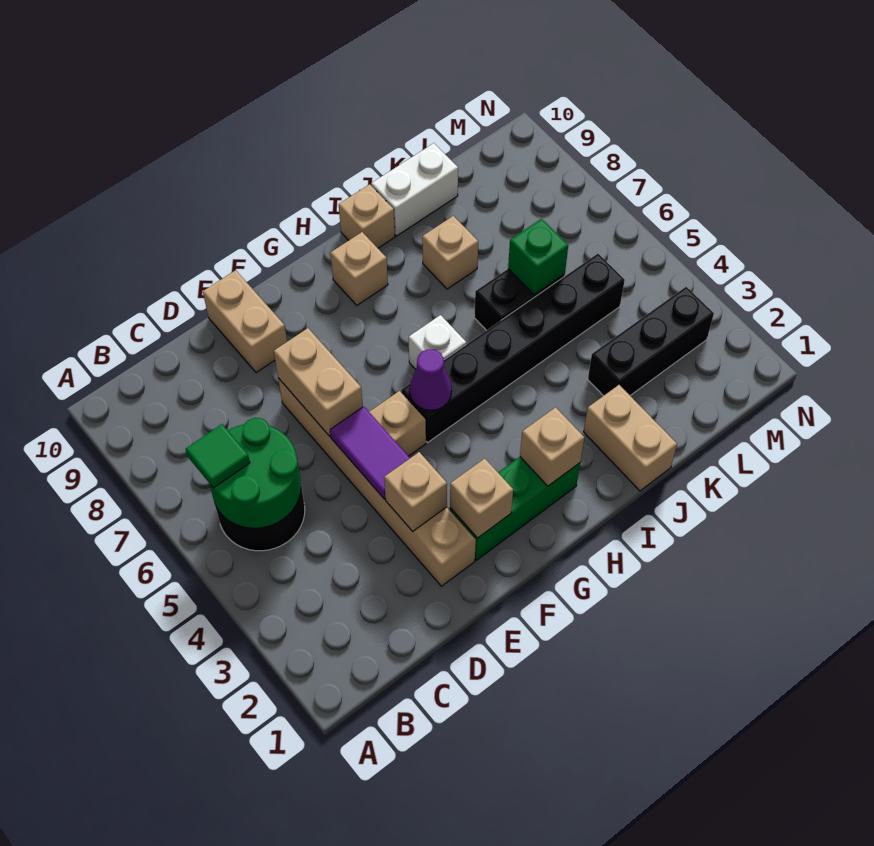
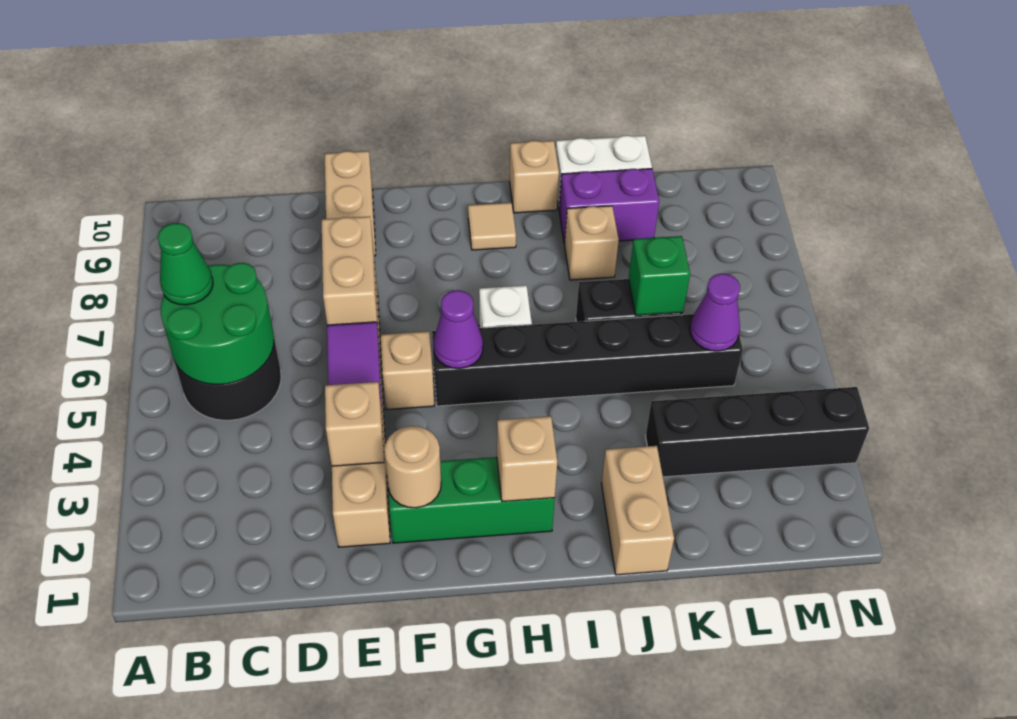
green tile B6 level 3 -> green cone B6 level 3
tan brick F2 level 2 -> tan round brick F2 level 2
tan brick H9 level 1 -> tan tile H9 level 1
none -> purple brick J9:K9 level 1
black brick K3:M3 level 1 -> black brick K3:N3 level 1
none -> purple cone L5 level 2

